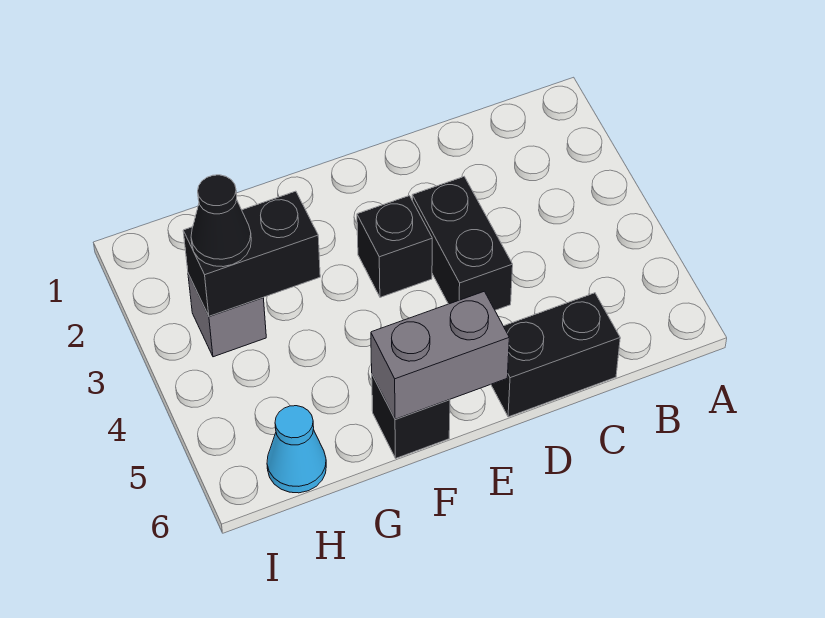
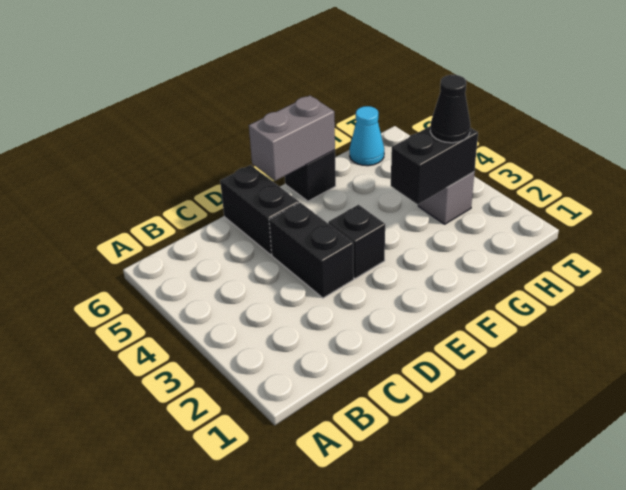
black brick C6:D6 level 1 -> black brick D5:D6 level 1

